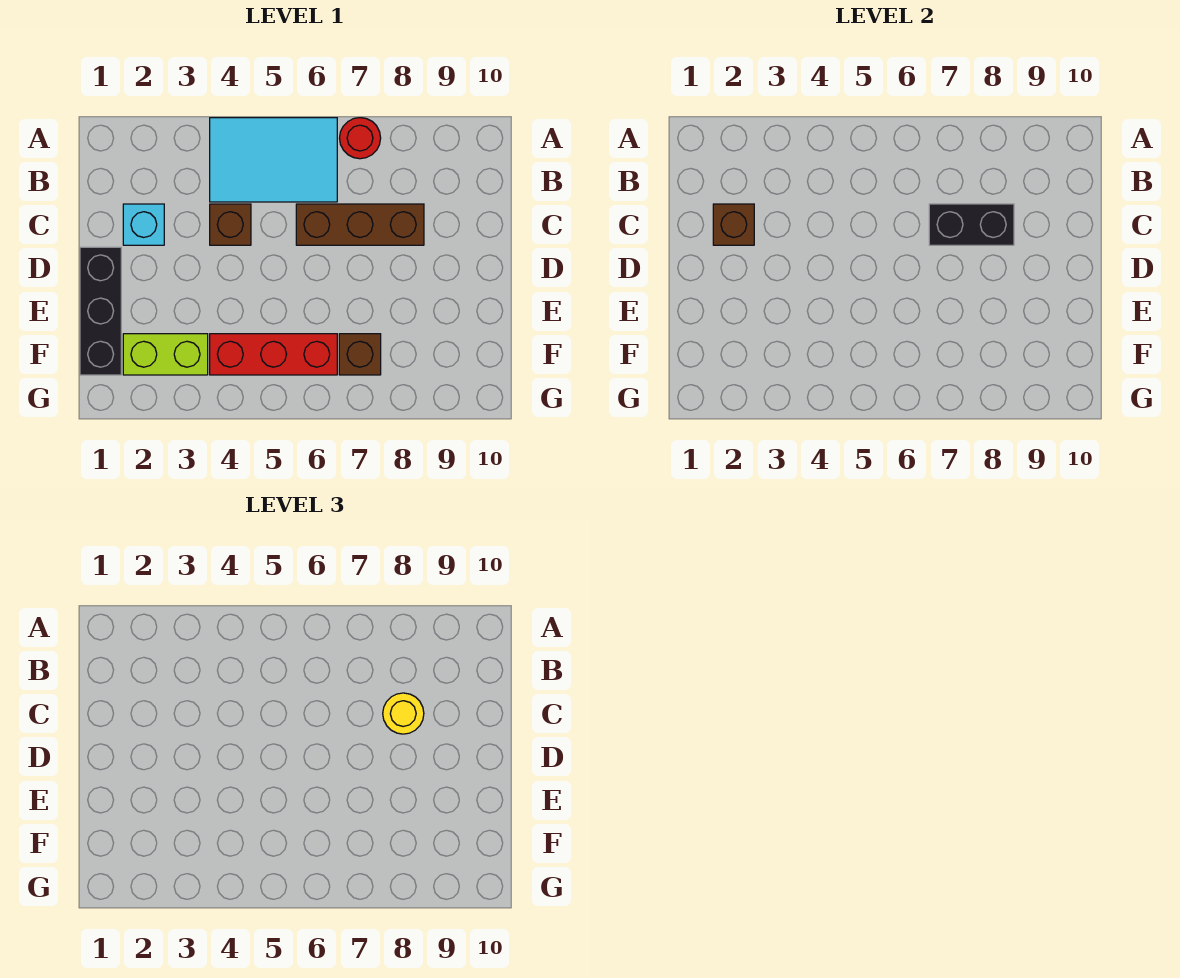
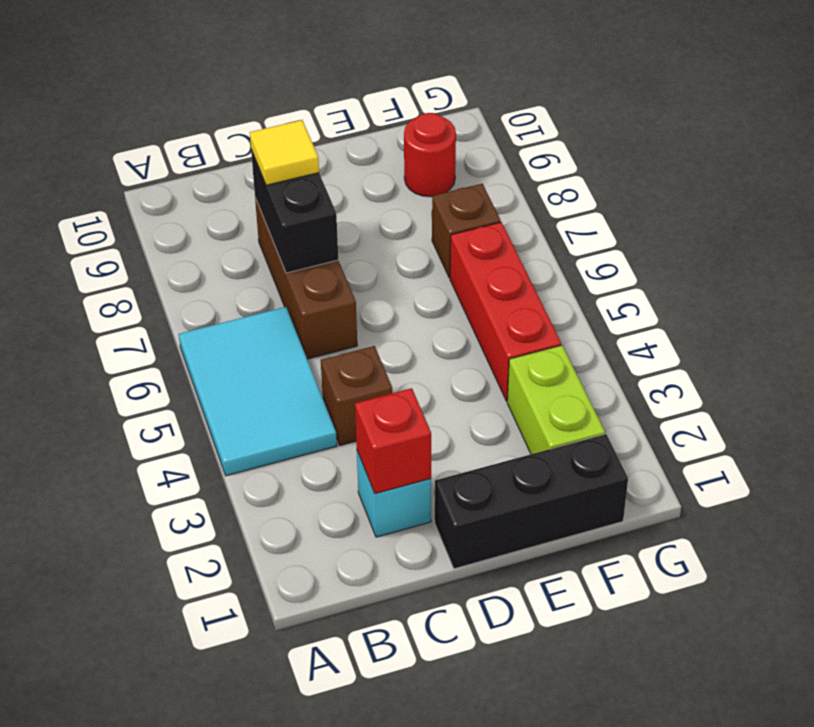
red round brick A7 level 1 -> red round brick F9 level 1
brown brick C2 level 2 -> red brick C2 level 2
yellow round brick C8 level 3 -> yellow tile C8 level 3

